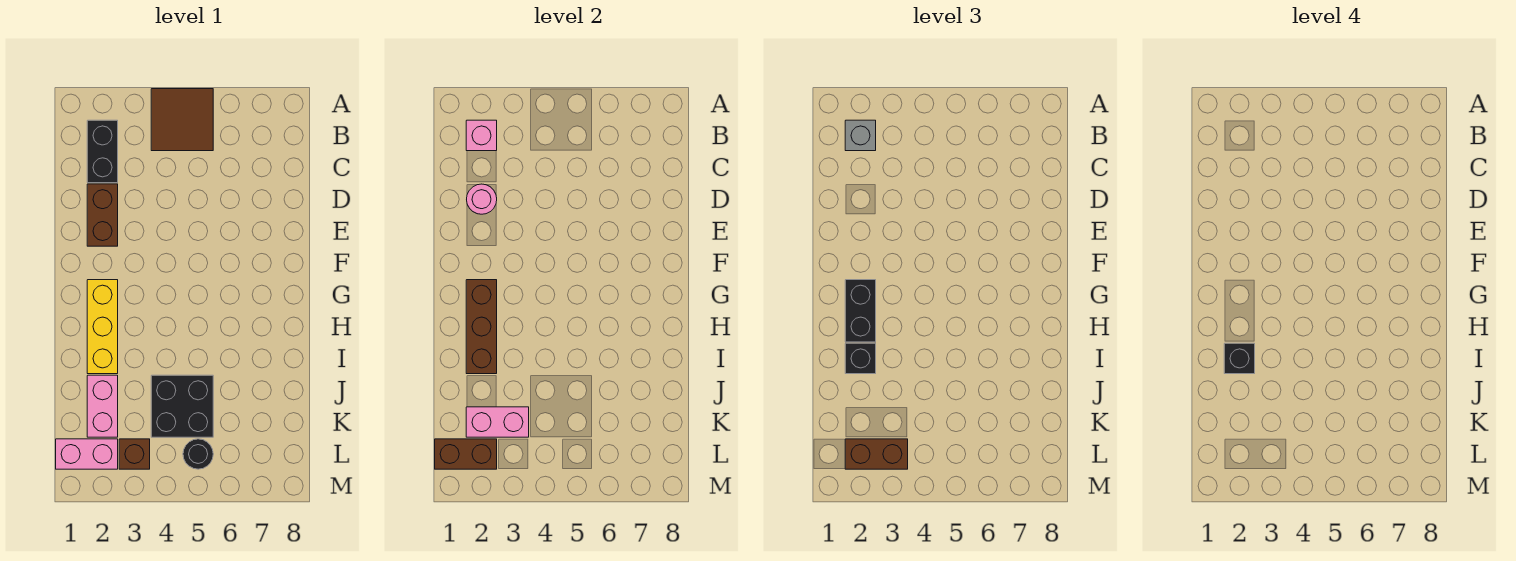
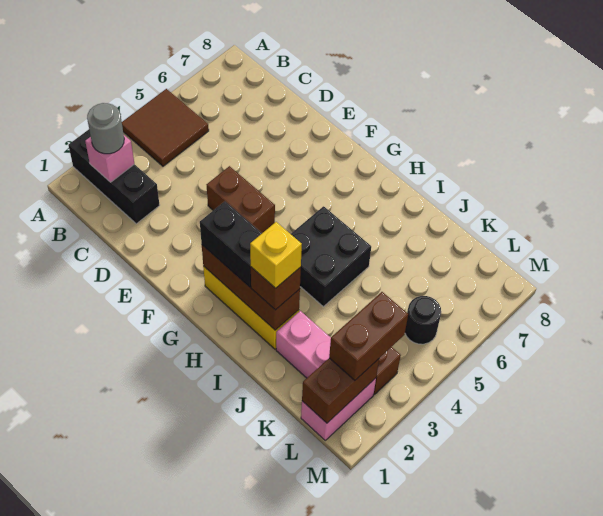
black brick B2:C2 level 1 -> black brick A2:C2 level 1
grey brick B2 level 3 -> grey round brick B2 level 3
brown brick D2:E2 level 1 -> brown brick E4:F4 level 1
pink round brick D2 level 2 -> none
black brick I2 level 3 -> brown brick I2 level 3
black brick I2 level 4 -> yellow brick I2 level 4
black brick J4:K5 level 1 -> black brick H4:I5 level 1
pink brick K2:K3 level 2 -> none

